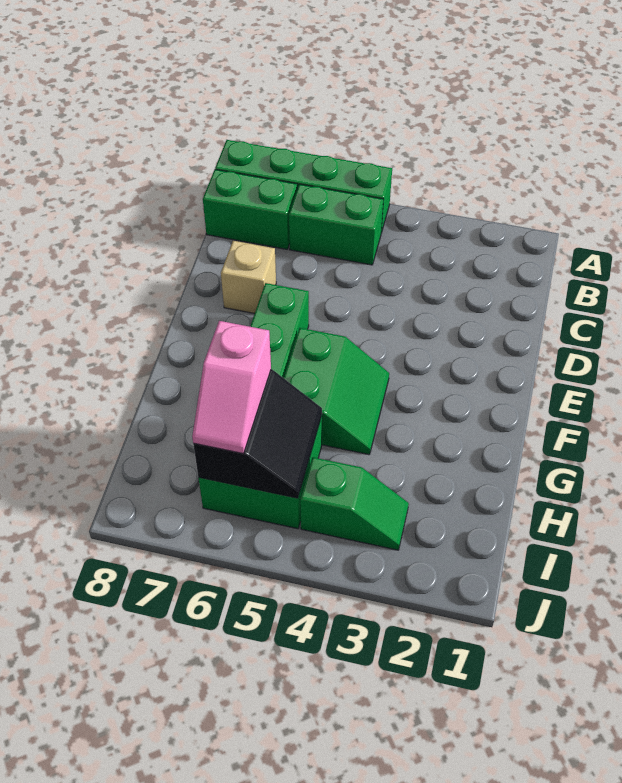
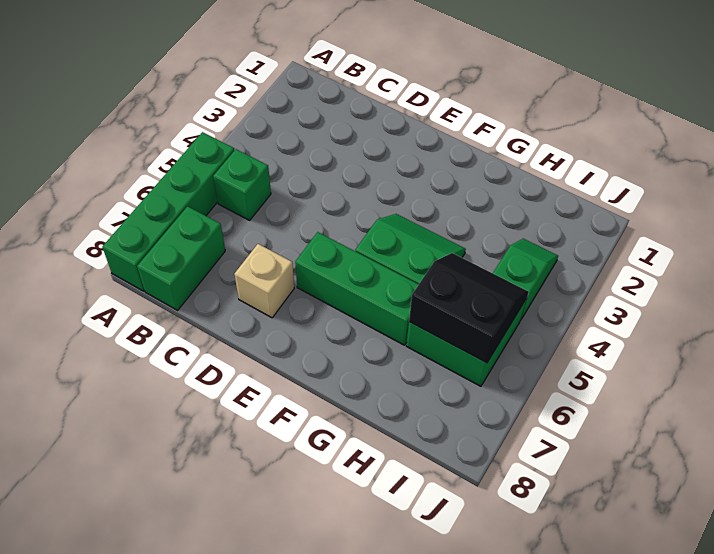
green brick B5:B6 level 1 -> green brick B5 level 1
pink slope H6:I6 level 3 top H -> none

